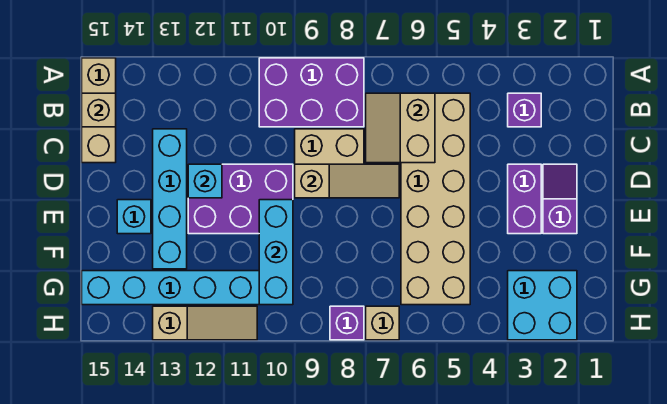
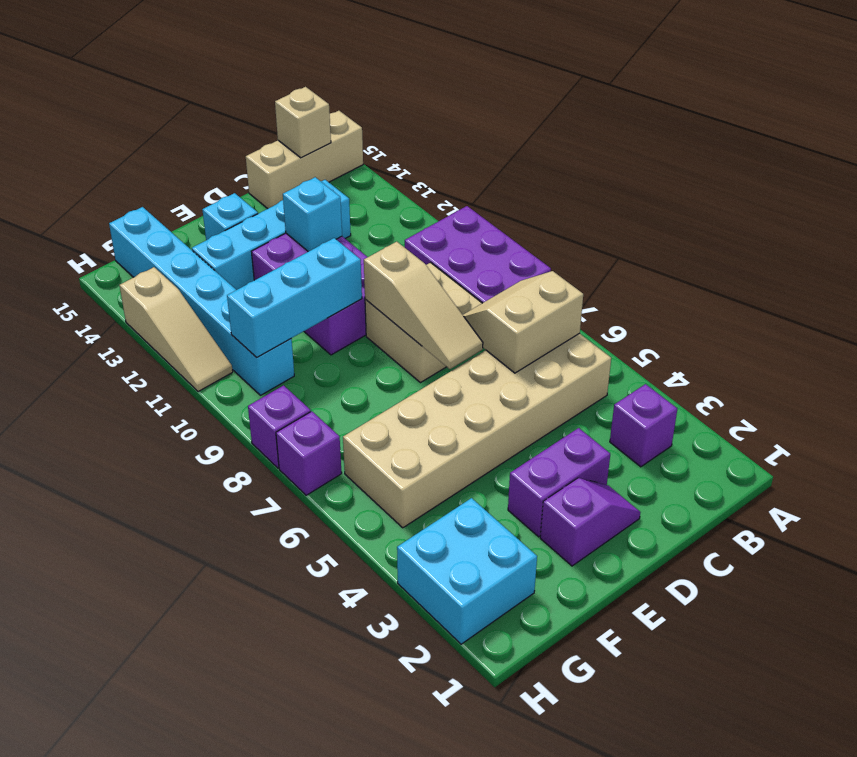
tan brick H7 level 1 -> purple brick H7 level 1

